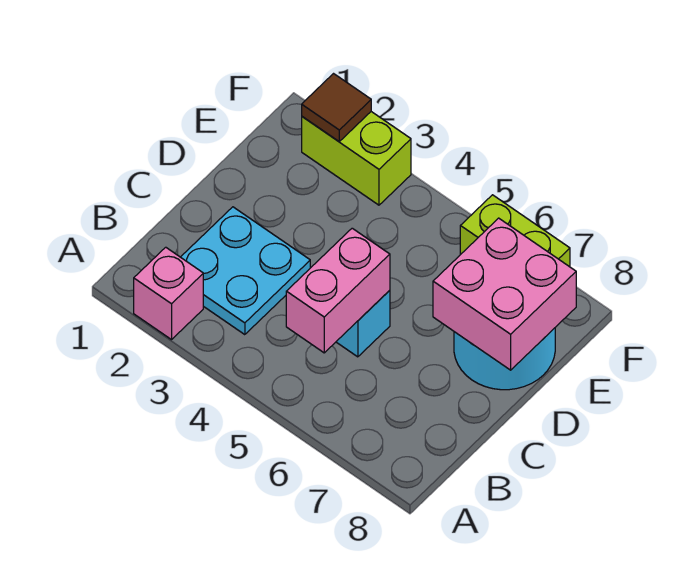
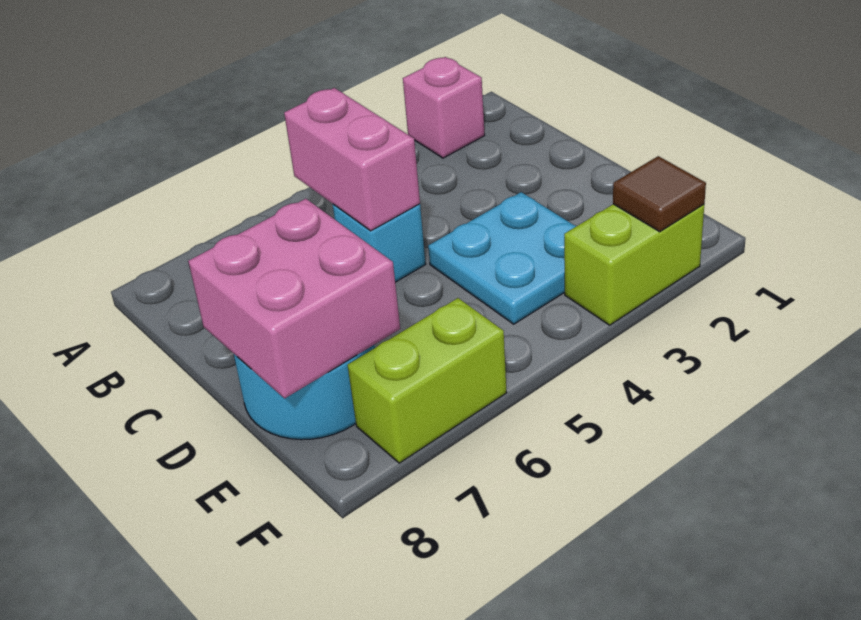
cyan plate B2:C3 level 1 -> cyan plate D3:E4 level 1

